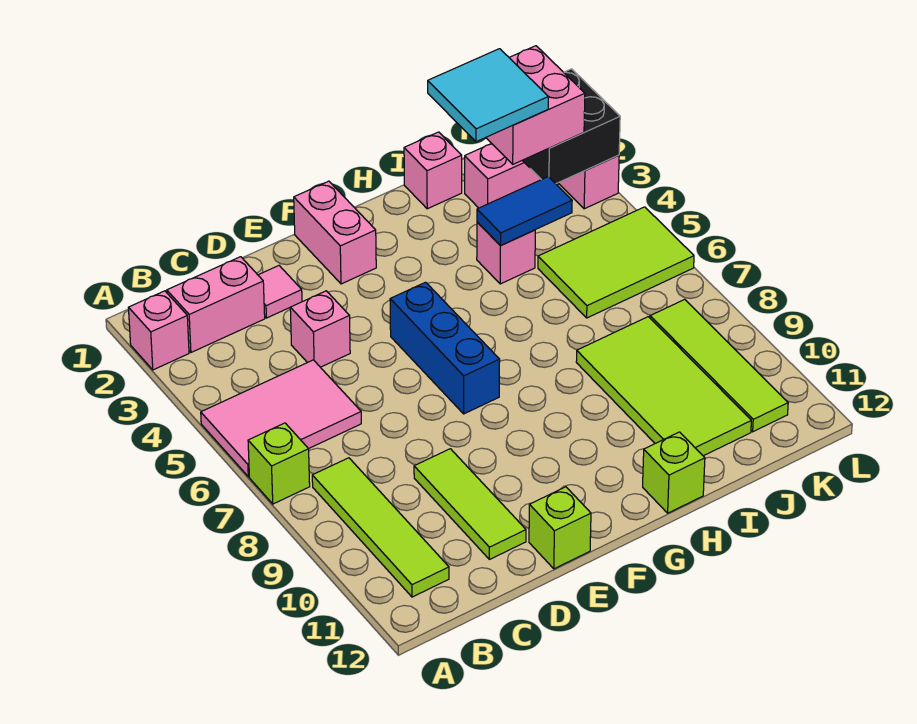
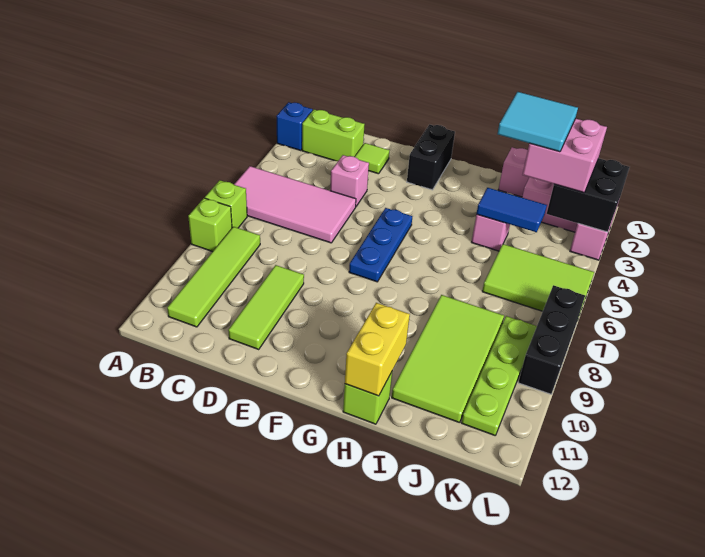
pink brick A2 level 1 -> blue brick A2 level 1
pink tile A5:C6 level 1 -> pink tile A5:D6 level 1
pink brick B2:C2 level 1 -> lime brick B2:C2 level 1
pink tile D2 level 1 -> lime tile D2 level 1
lime brick E12 level 1 -> lime brick A8 level 1
pink brick F1:F2 level 1 -> black brick F1:F2 level 1
blue brick F5:F7 level 1 -> blue plate F5:F7 level 1
none -> yellow brick H11:H12 level 2
lime tile K8:K11 level 1 -> lime plate K8:K11 level 1
none -> black brick L7:L9 level 1

